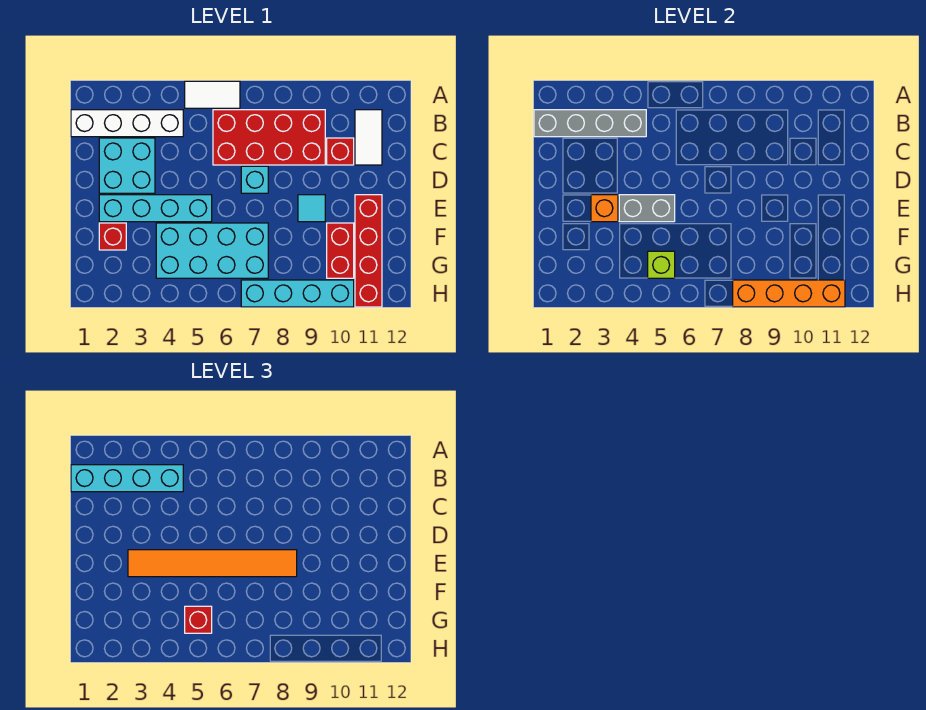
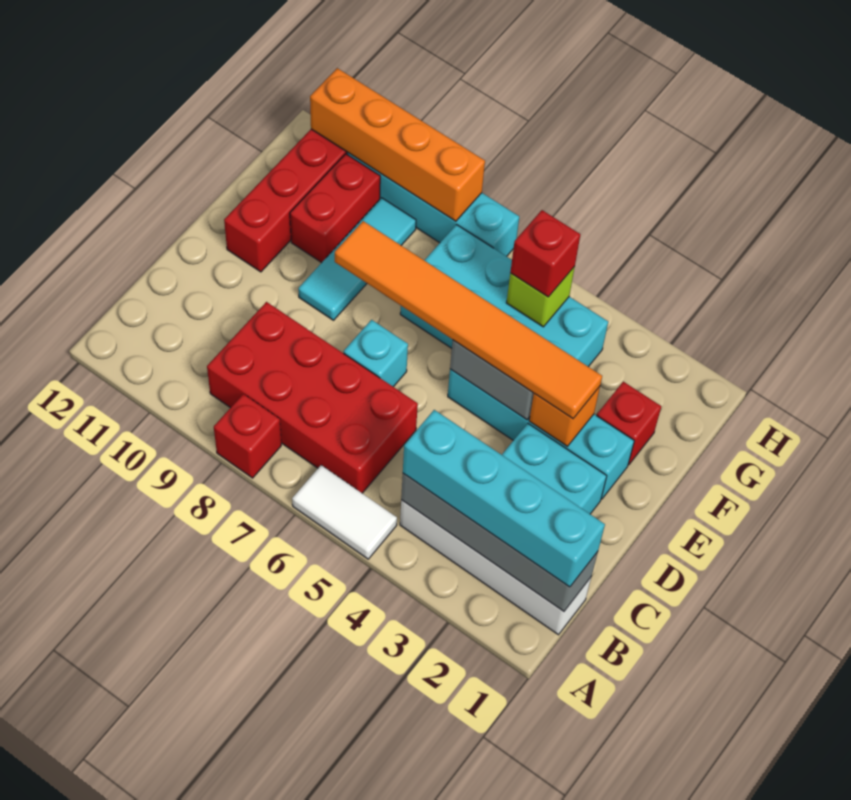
white tile B11:C11 level 1 -> none
red brick C10 level 1 -> red brick A8 level 1
cyan tile E9 level 1 -> cyan tile E9:G9 level 1

